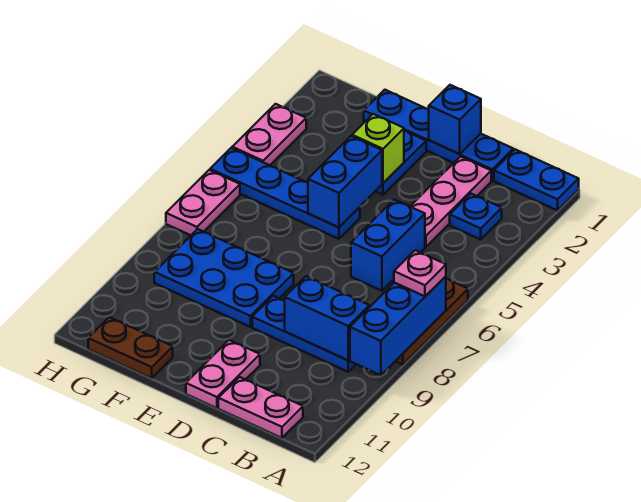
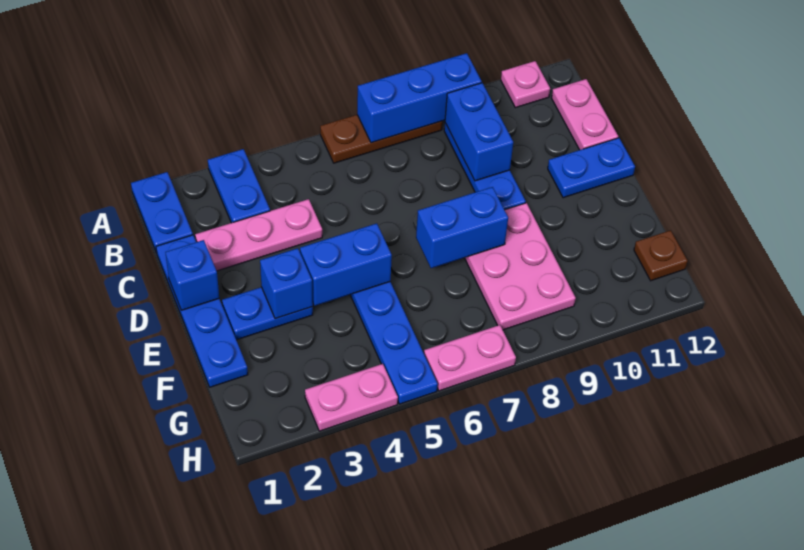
pink plate A7 level 3 -> pink plate A11 level 1
blue plate B3 level 1 -> blue plate A3:B3 level 1
blue brick C5:C6 level 1 -> blue brick E7:E8 level 2
pink plate D11:D12 level 1 -> blue plate D11:D12 level 1
lime brick E3 level 2 -> blue brick E3 level 2
blue plate E8:G9 level 1 -> pink plate E8:G9 level 1
brown plate F12:G12 level 1 -> brown plate G12 level 1

